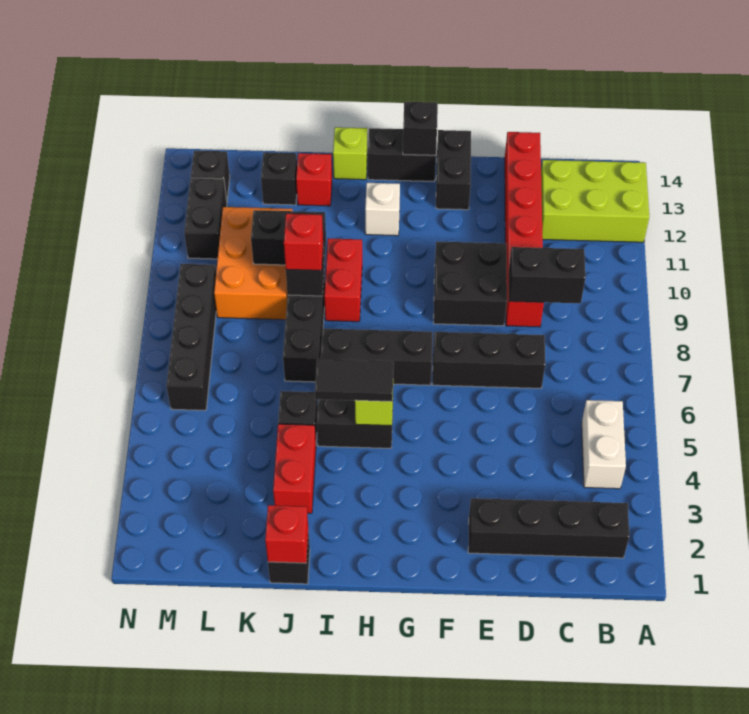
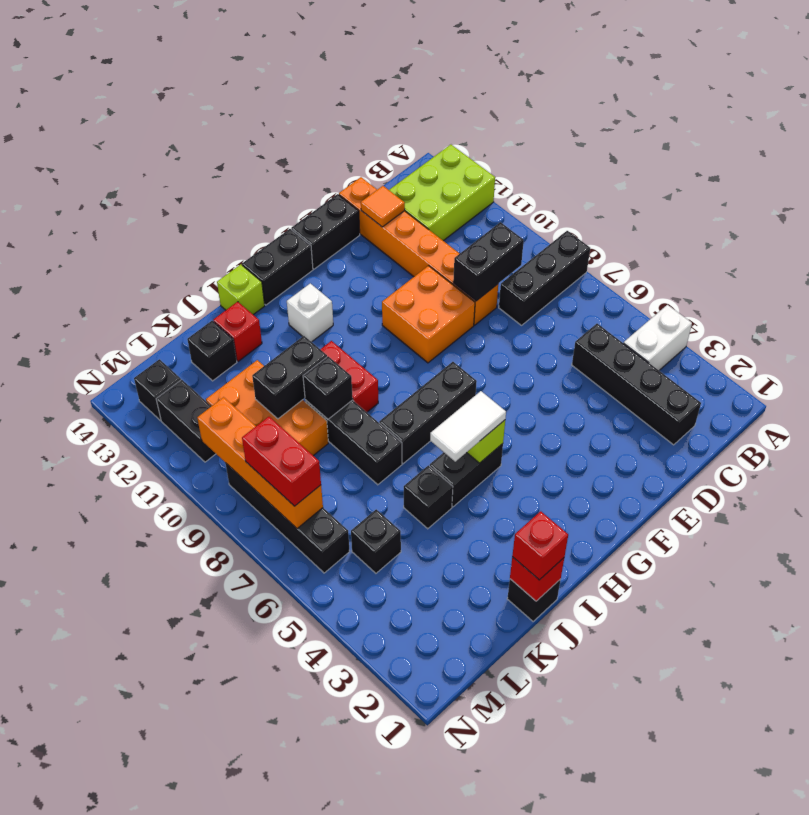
black brick B2:E2 level 1 -> black brick C2:C5 level 1
white brick B4:B5 level 1 -> white brick A4:B4 level 1
black brick D7:F7 level 1 -> black brick A8:C8 level 1
red brick D9:D14 level 1 -> orange brick D9:D14 level 1
none -> orange tile D13 level 2
black brick E9:F10 level 1 -> orange brick E9:F10 level 1
black brick F13:F14 level 1 -> black brick E14:F14 level 1
black brick G14 level 2 -> black brick L5 level 1
black tile H5:I5 level 3 -> white tile H5:I5 level 3
red brick J3:J4 level 1 -> red brick M7:M8 level 3
red brick J9 level 3 -> red brick J1 level 3
none -> orange brick M7:M10 level 2

